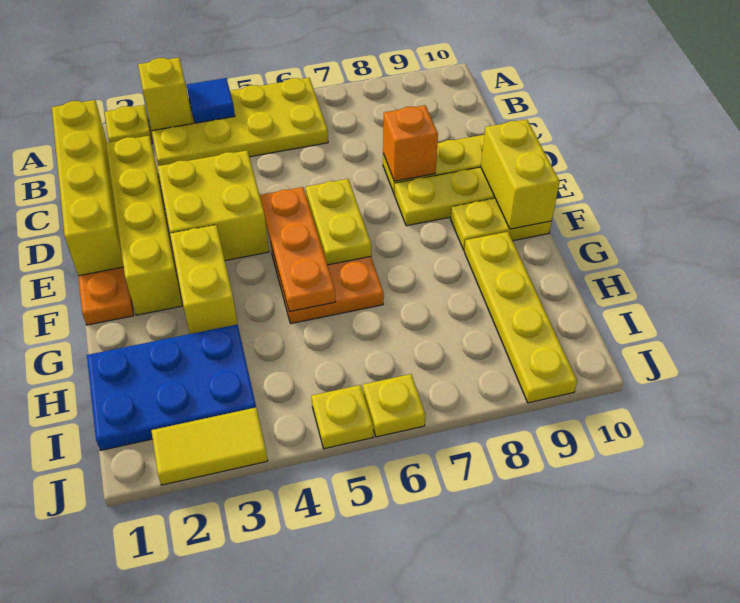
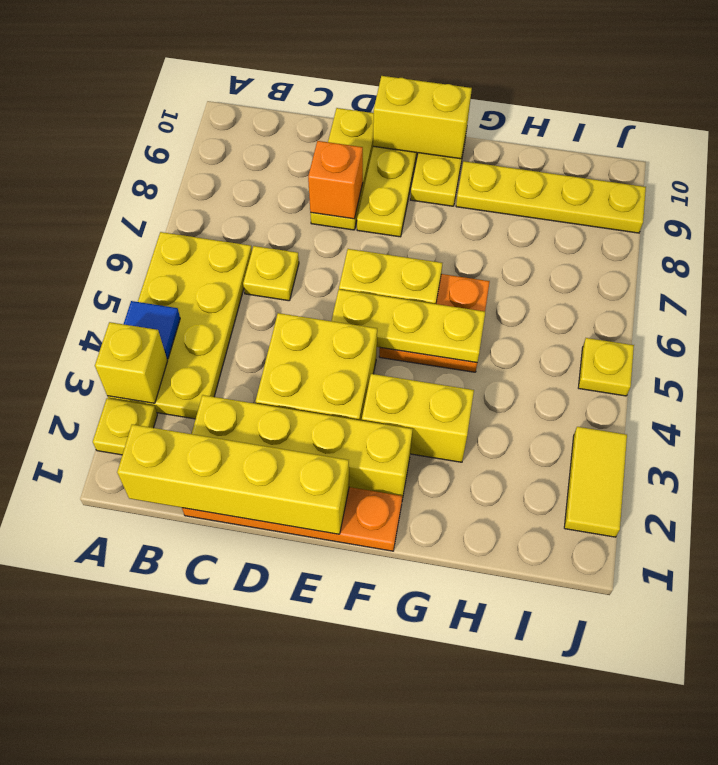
orange plate E5:G5 level 2 -> yellow plate E5:G5 level 2
blue plate H1:I3 level 1 -> none
yellow plate J6 level 1 -> yellow plate C6 level 1

